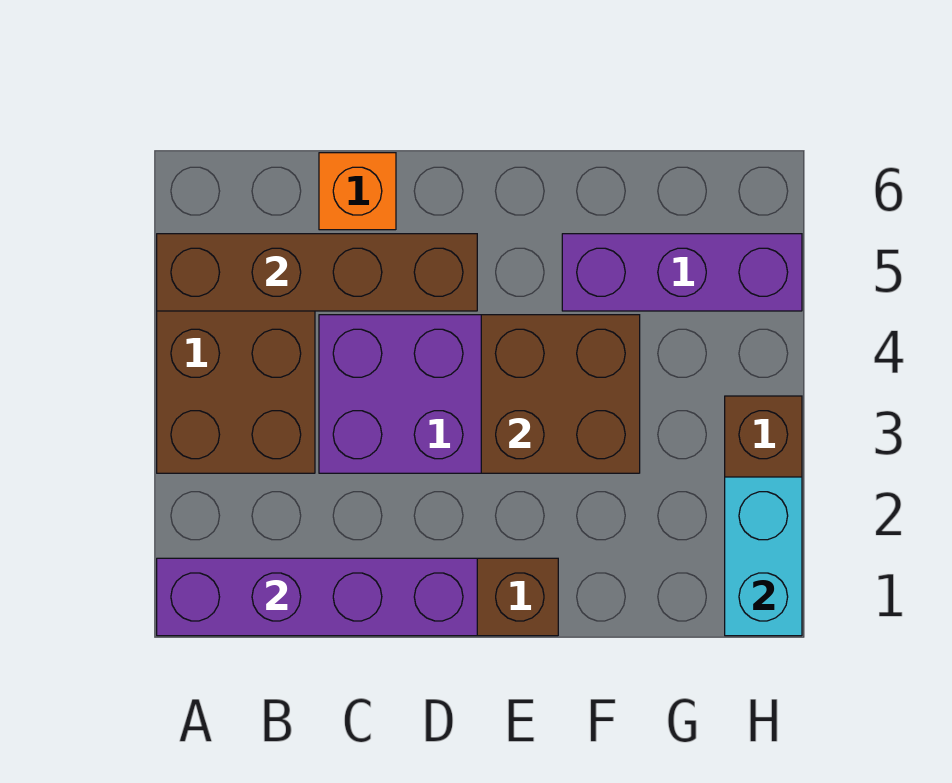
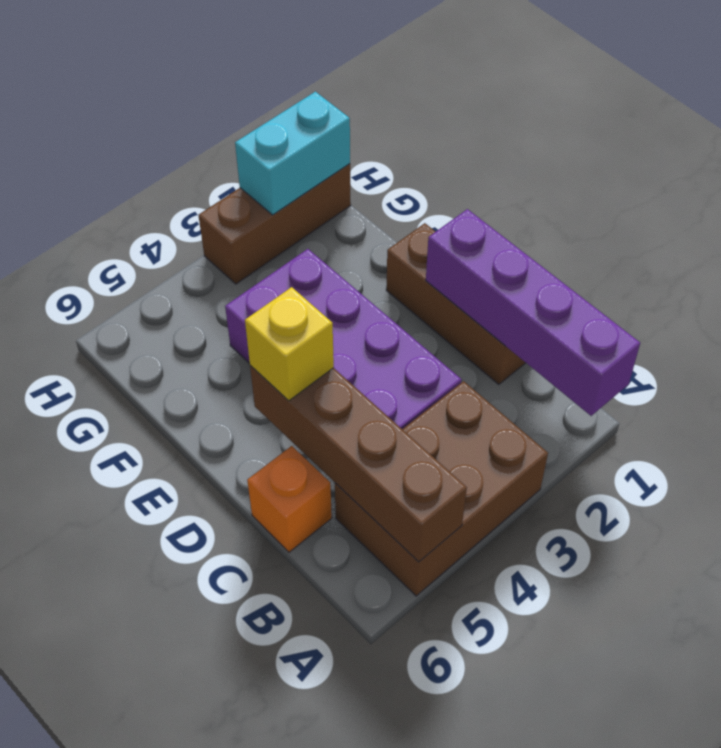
none -> yellow brick D5 level 3
brown brick E3:F4 level 2 -> none
purple brick F5:H5 level 1 -> none

